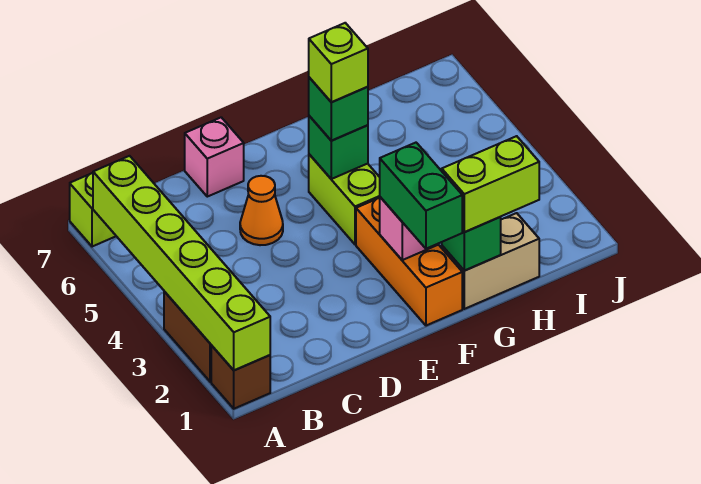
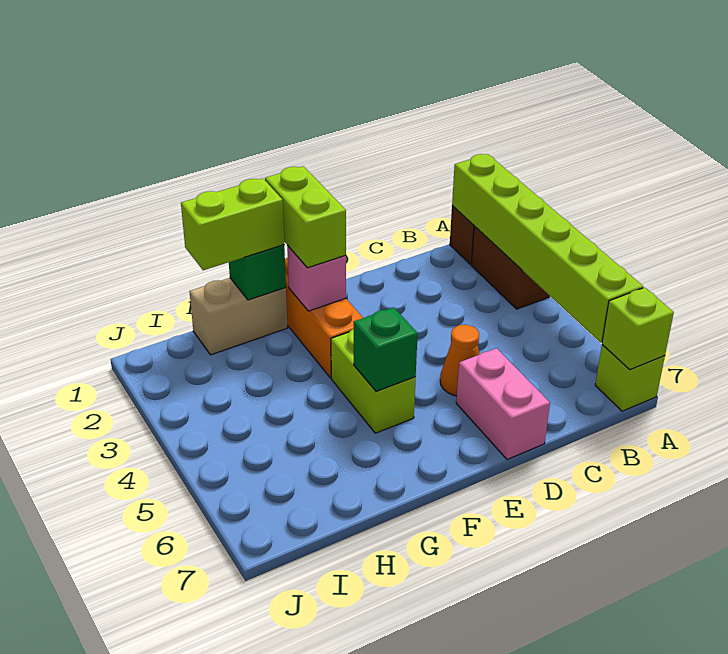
pink brick D7 level 1 -> pink brick D6:D7 level 1
green brick F1:F2 level 3 -> lime brick F1:F2 level 3
green brick F5 level 3 -> none
lime brick F5 level 4 -> lime brick A7 level 2

